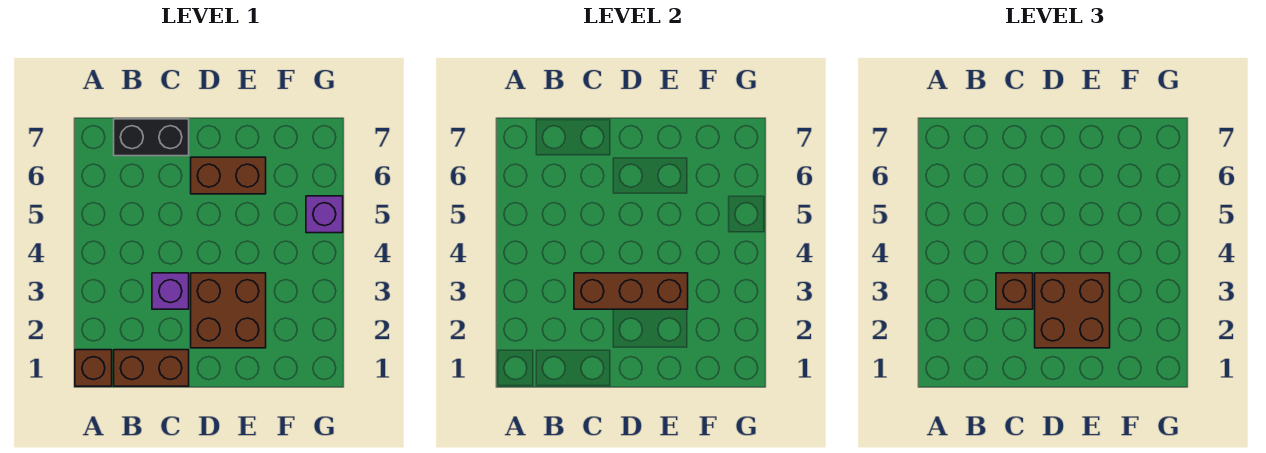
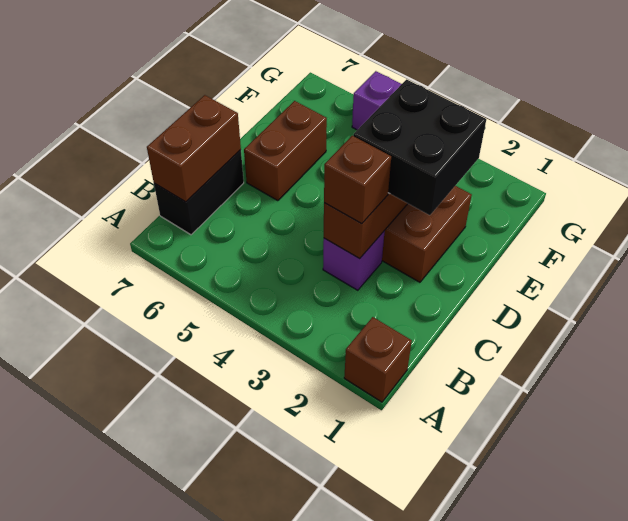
brown brick B1:C1 level 1 -> brown brick B7:C7 level 2
brown brick D2:E3 level 3 -> black brick D2:E3 level 3

